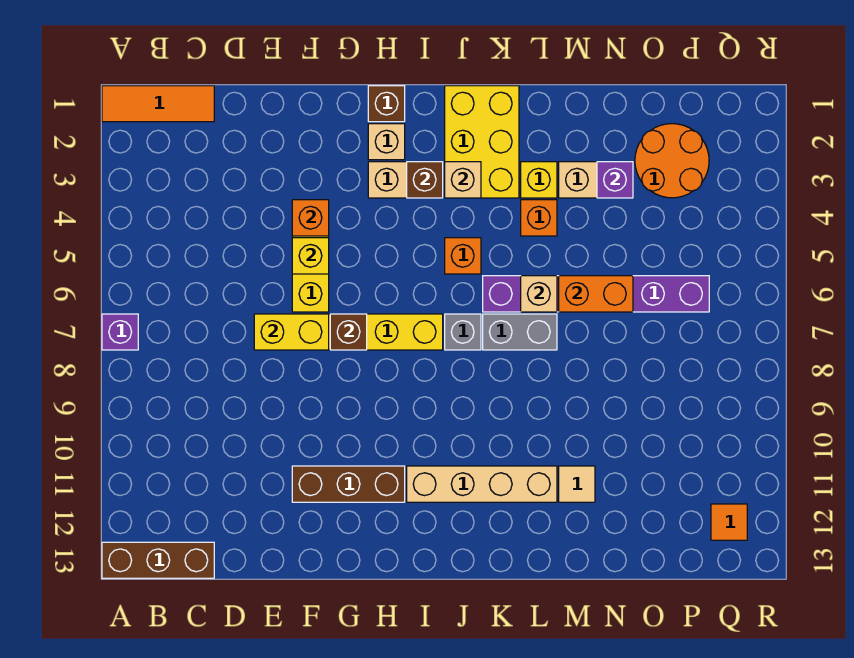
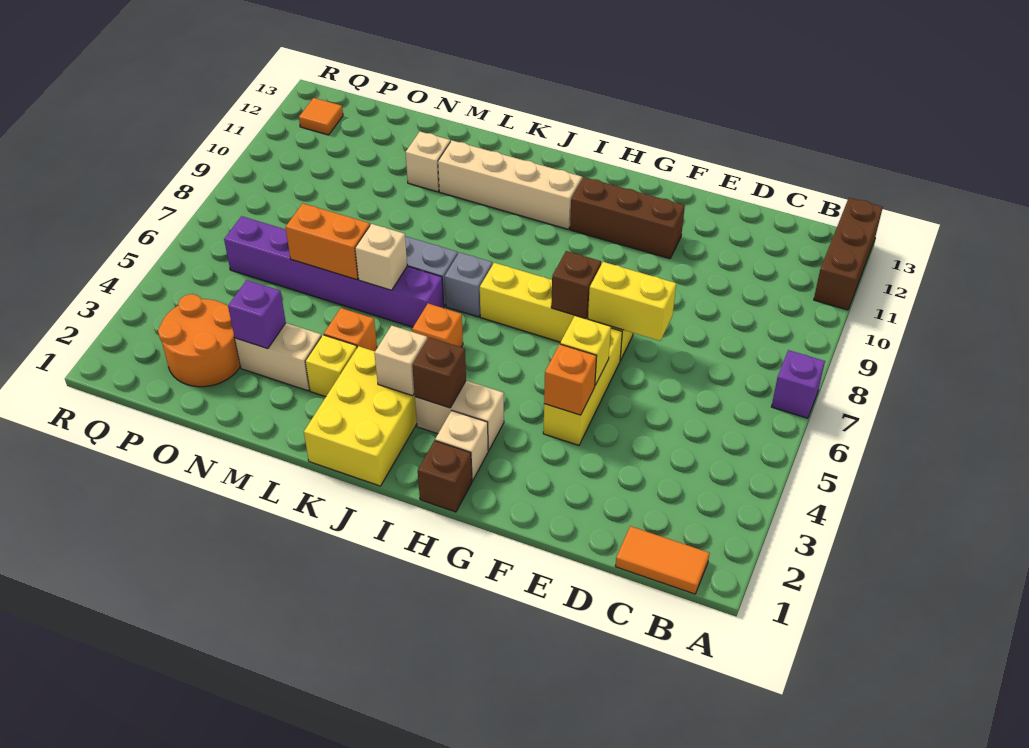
orange tile A1:C1 level 1 -> orange tile B1:C1 level 1
brown brick A13:C13 level 1 -> brown brick A11:A13 level 1
tan tile M11 level 1 -> tan brick M11 level 1

